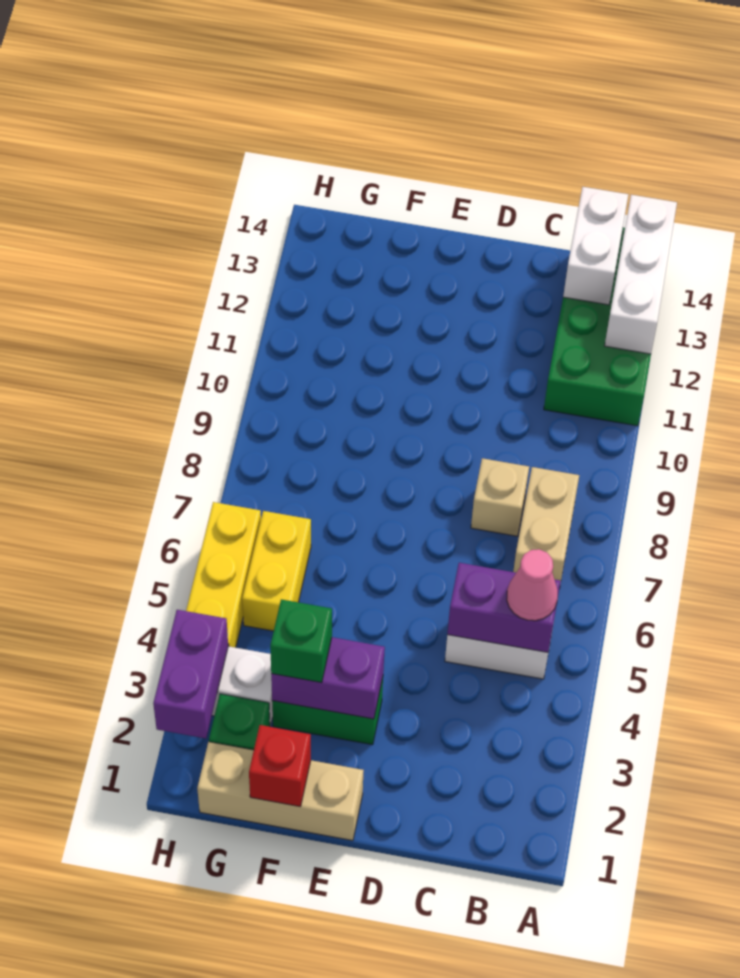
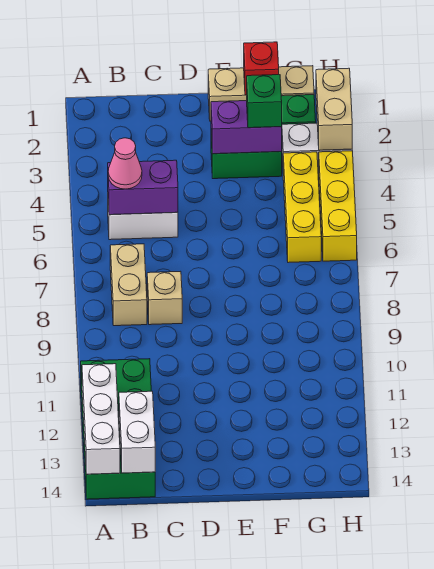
yellow brick G5:G6 level 1 -> yellow brick G4:G6 level 1
purple brick H2:H3 level 2 -> tan brick H2:H3 level 2

